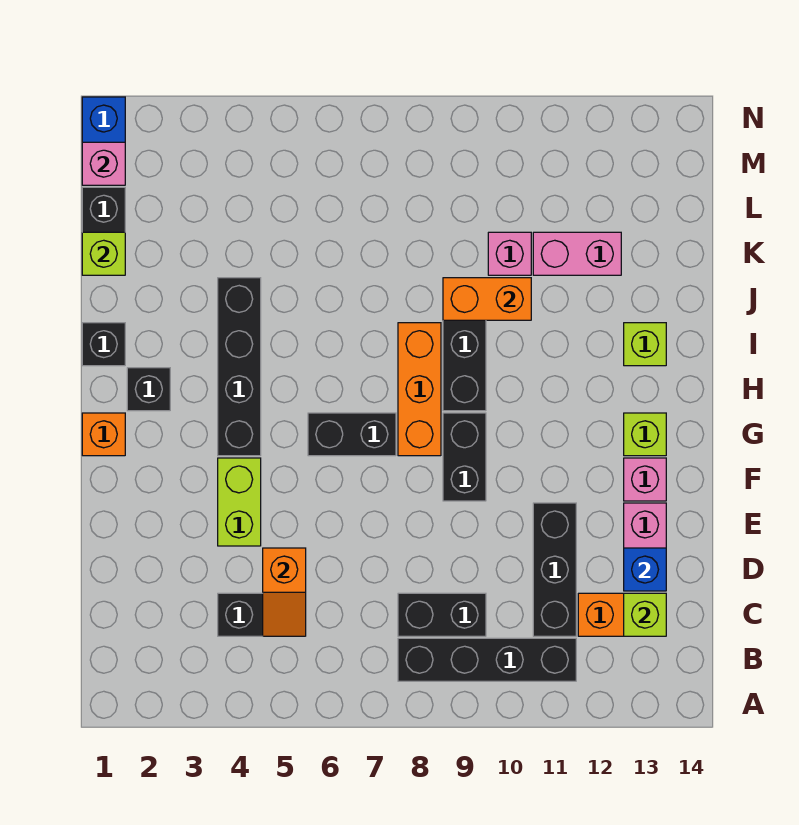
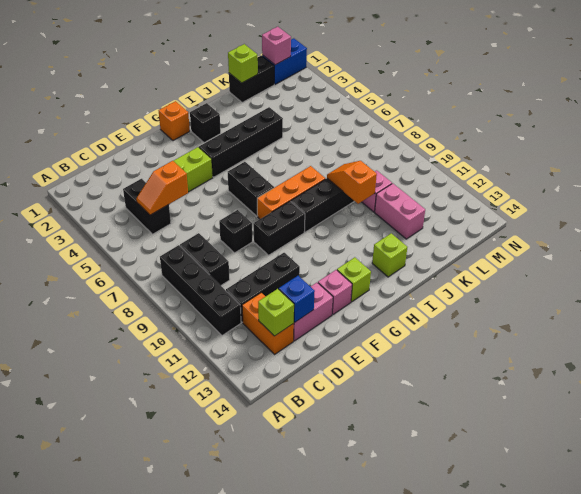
black brick I1 level 1 -> black brick E8 level 1
orange brick J9:J10 level 2 -> orange slope J9:J10 level 2 top 10

